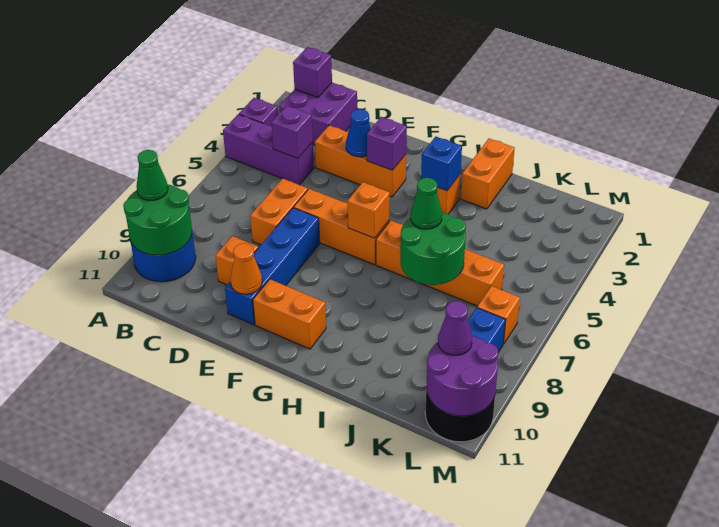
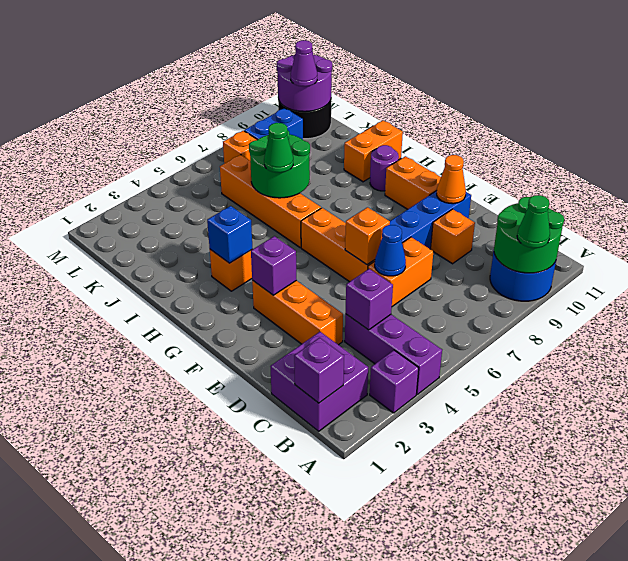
blue cone E3 level 2 -> blue cone D6 level 2
orange brick G6 level 2 -> orange brick E6 level 2
none -> purple round brick H10 level 1
orange brick I1:I2 level 1 -> orange brick I10:I11 level 1

